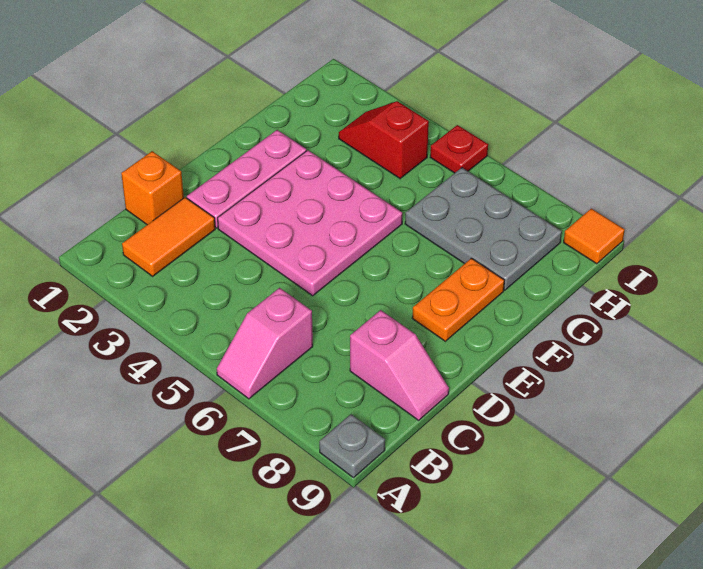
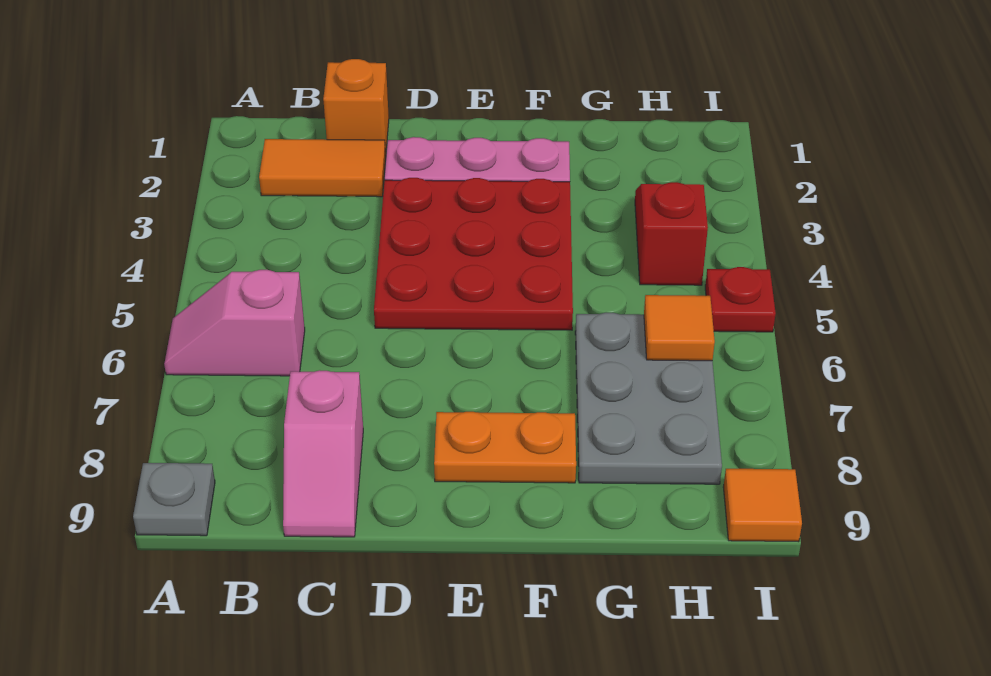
pink plate D3:F5 level 1 -> red plate D3:F5 level 1
none -> orange tile H6 level 2

